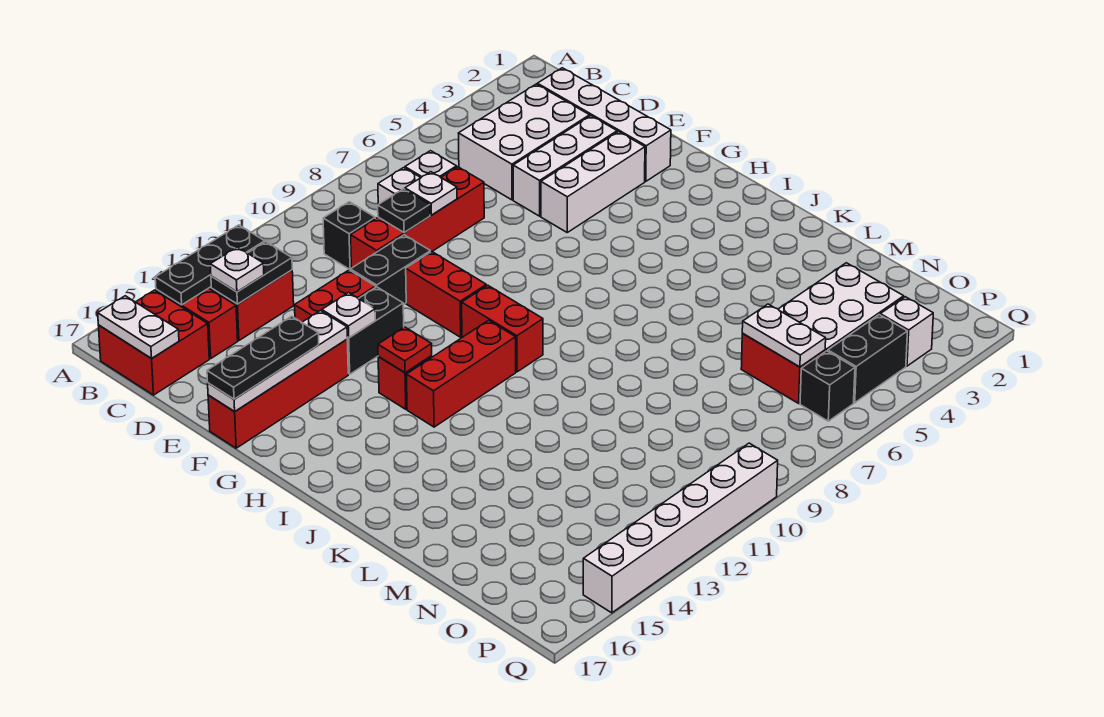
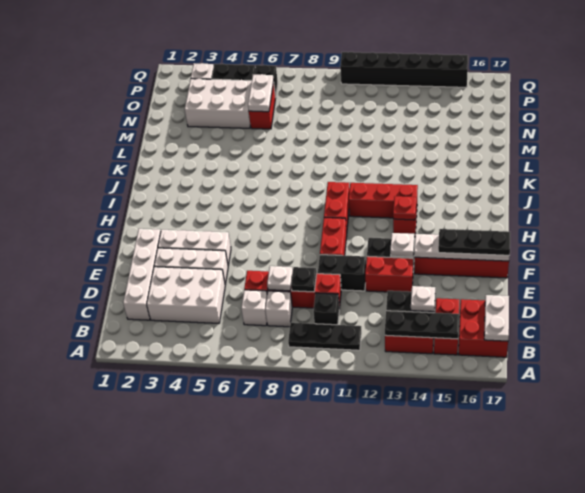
none -> black plate B9:B11 level 1
white brick Q10:Q15 level 1 -> black brick Q10:Q15 level 1

